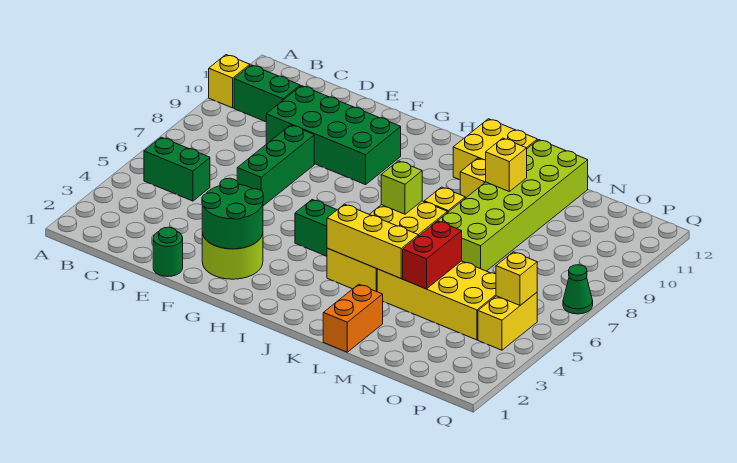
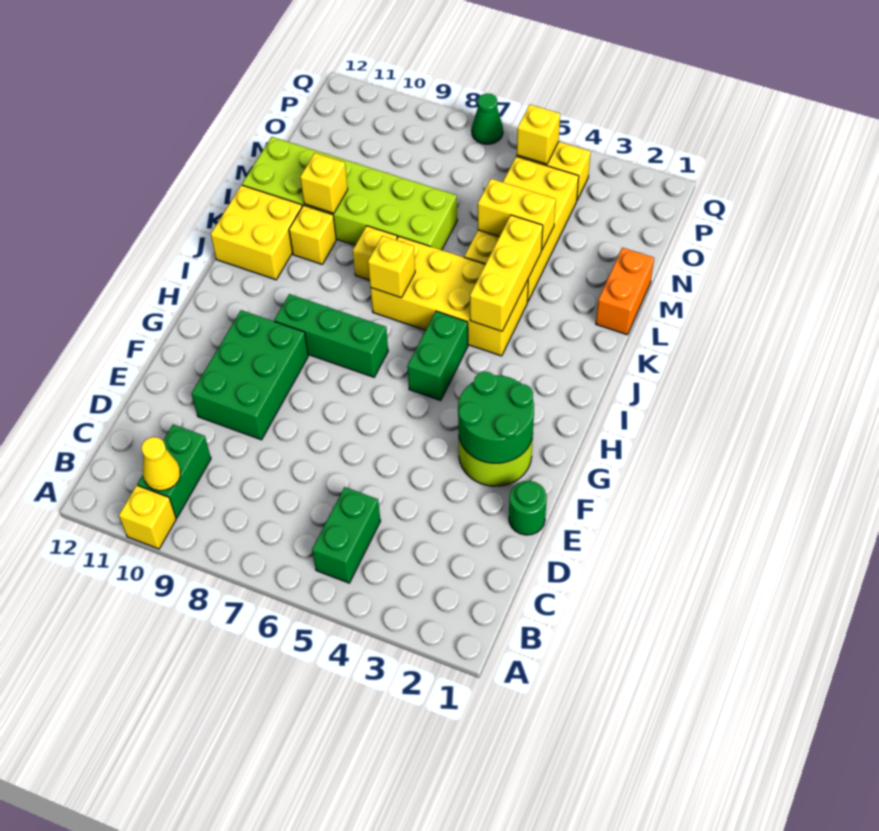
none -> yellow cone B10 level 2
green brick D9:G10 level 1 -> green brick E9:G10 level 1
green brick E6:E8 level 1 -> green brick H7:H9 level 1
lime brick J7 level 2 -> yellow brick J7 level 2
orange brick L1:L2 level 1 -> orange brick L1:M1 level 1
red brick M4:M5 level 2 -> yellow brick M4:M5 level 2

